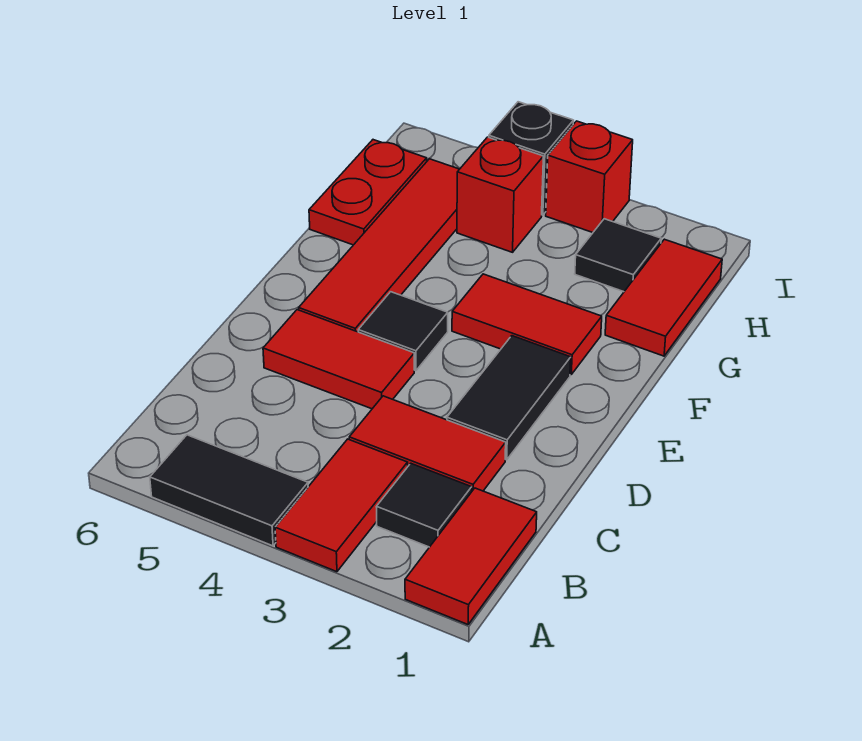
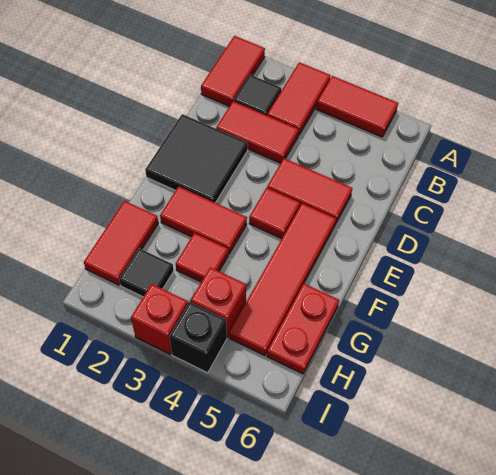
black tile A4:A5 level 1 -> red tile A4:A5 level 1
black tile D2:E2 level 1 -> black tile D1:E2 level 1
black tile E4 level 1 -> red tile E4 level 1
none -> red tile G3 level 1

